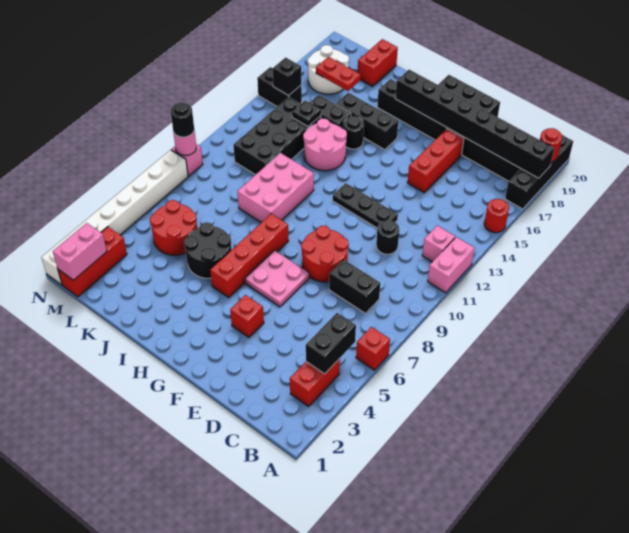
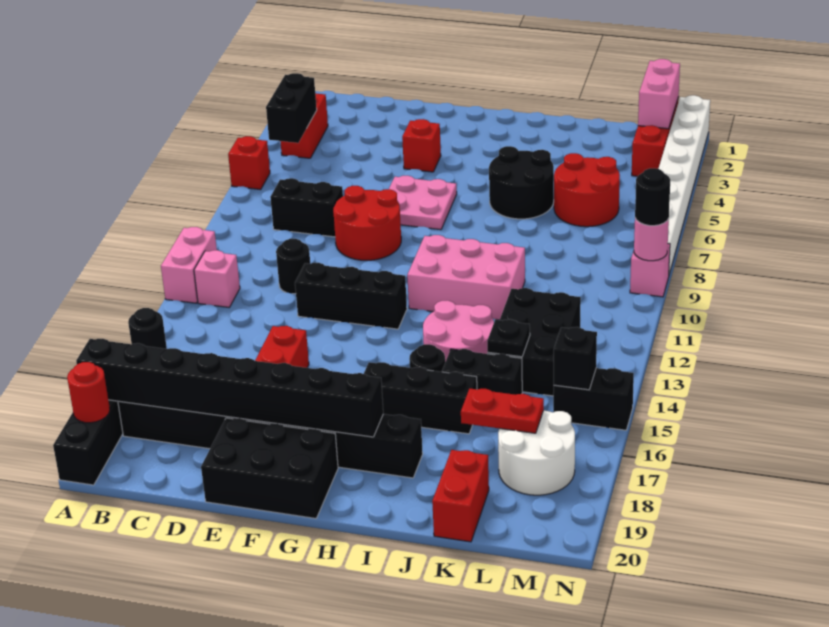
red round brick A15 level 1 -> black round brick A15 level 1
black plate E12:G12 level 1 -> black brick E12:G12 level 1
red brick H5:H8 level 1 -> none
pink brick I9:J11 level 1 -> pink brick H10:J11 level 1
black brick K11:L14 level 1 -> black brick K12:L14 level 1

